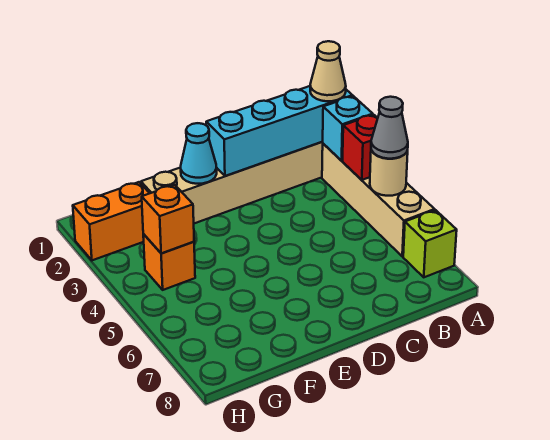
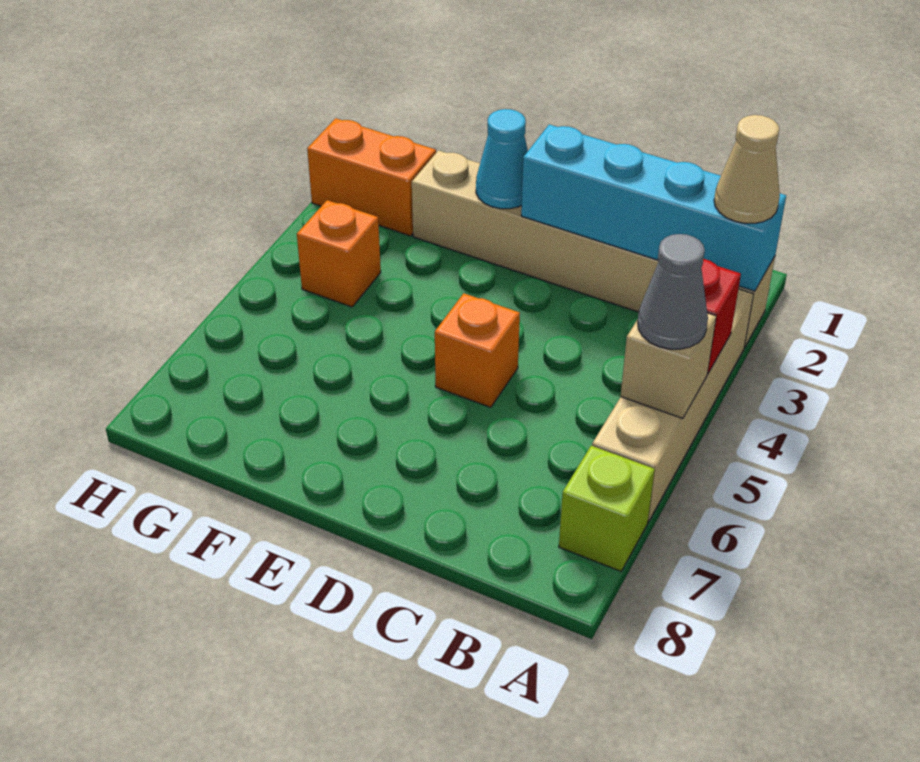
cyan brick A3 level 2 -> none
tan round brick A5 level 2 -> tan brick A5 level 2
orange brick G4 level 2 -> orange brick D5 level 1

